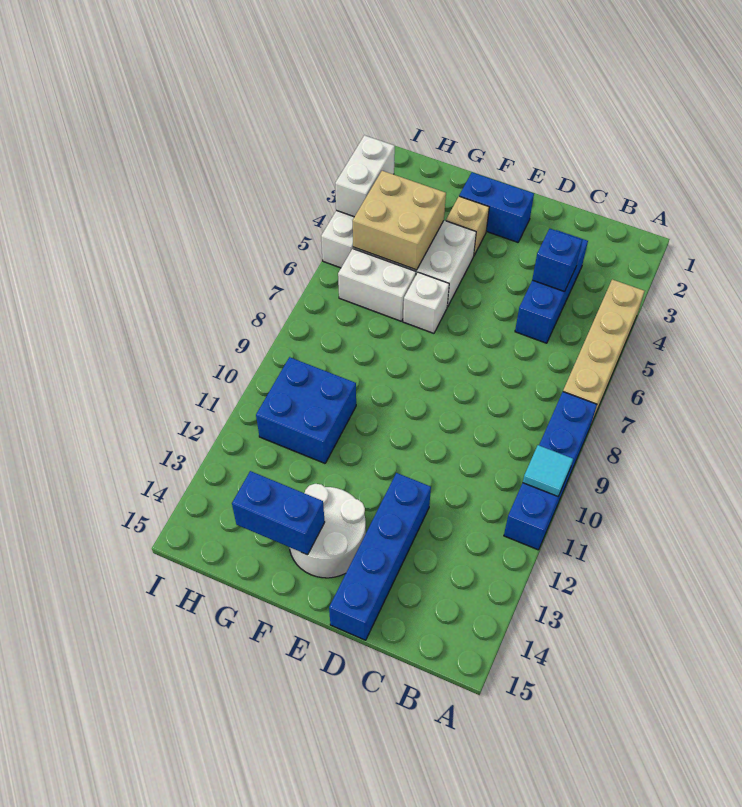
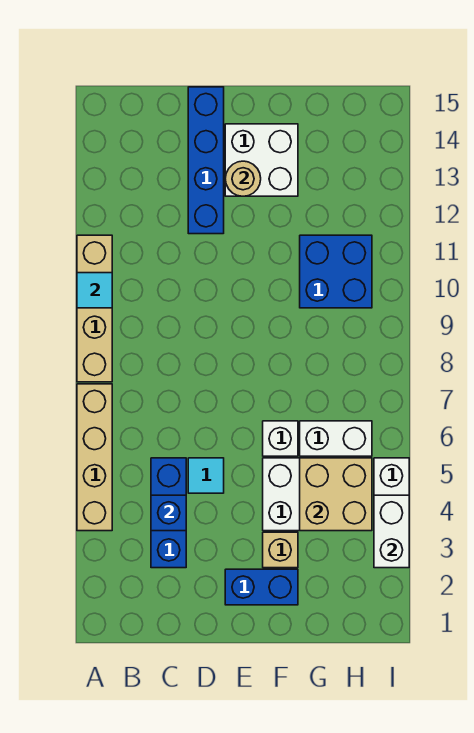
blue brick A8:A11 level 1 -> tan brick A8:A11 level 1
none -> cyan tile D5 level 1
white round brick E13:F14 level 1 -> white brick E13:F14 level 1
none -> tan round brick E13 level 2
blue brick F14:G14 level 2 -> none

